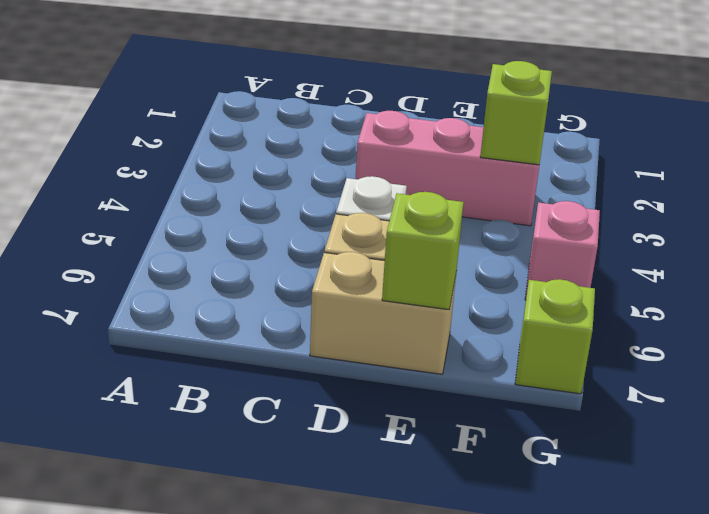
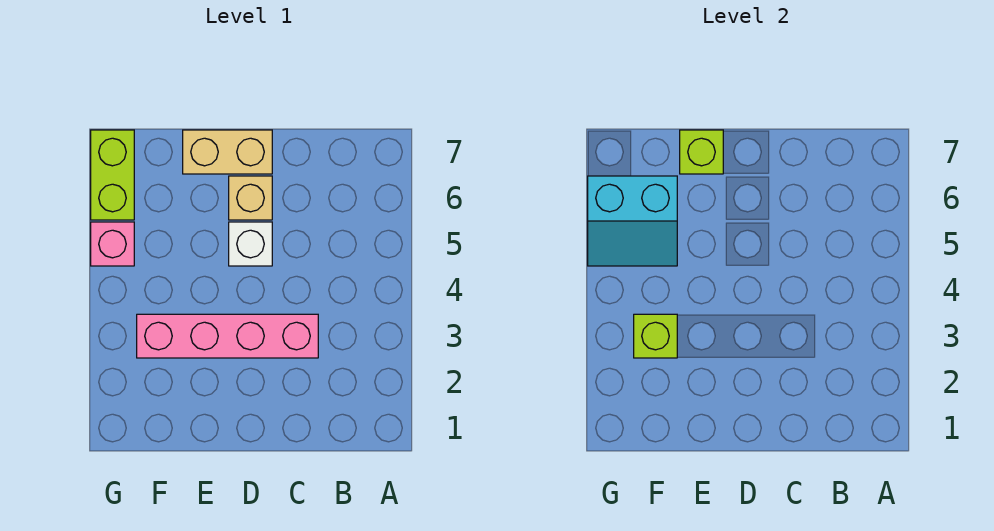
pink brick D3:F3 level 1 -> pink brick C3:F3 level 1
none -> cyan slope F5:G6 level 2 top 6
lime brick G7 level 1 -> lime brick G6:G7 level 1

